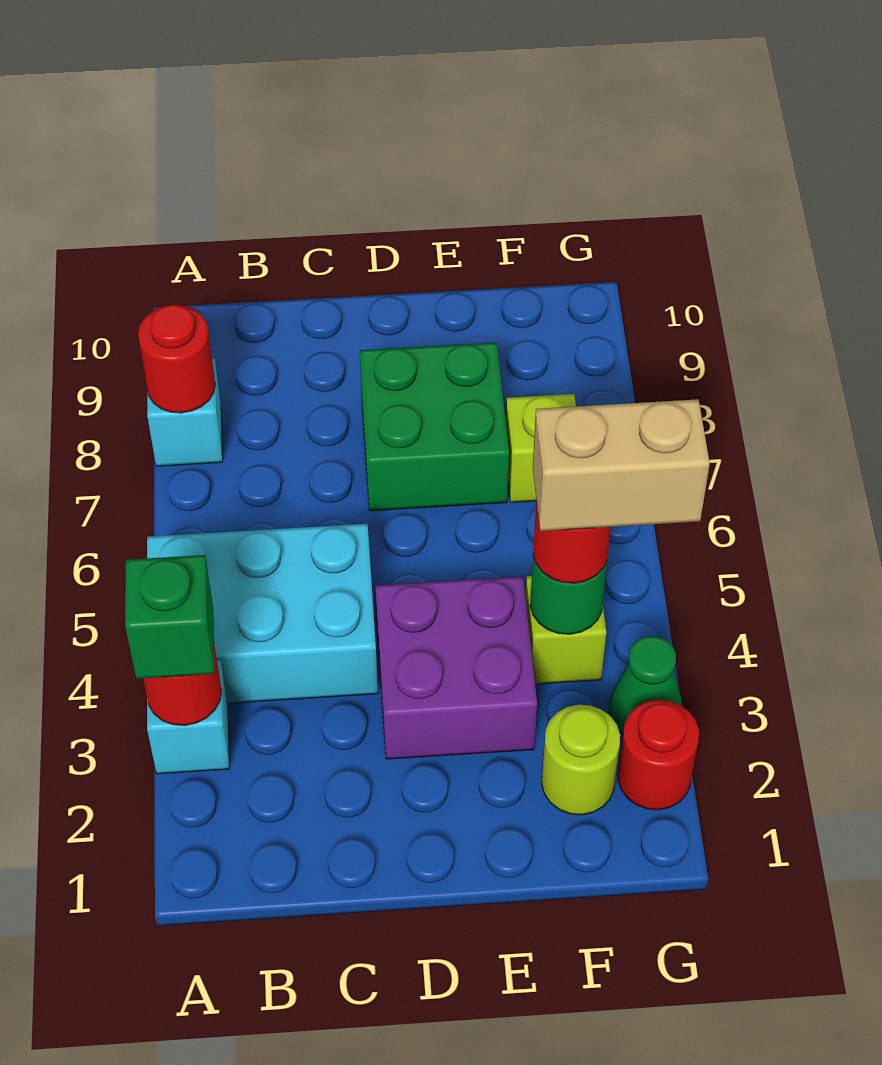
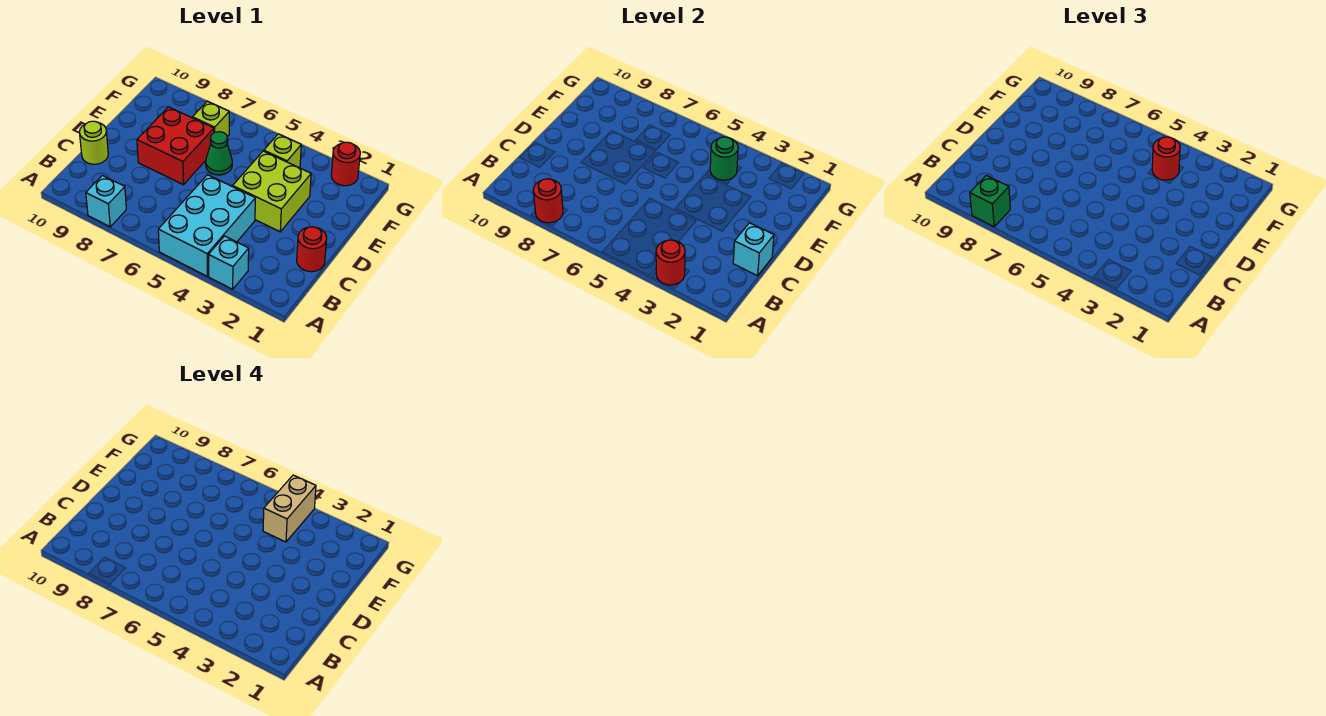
green brick A3 level 3 -> green brick A8 level 3
none -> red round brick C1 level 1
none -> cyan brick C1 level 2
purple brick D3:E4 level 1 -> lime brick D3:E4 level 1
green brick D7:E8 level 1 -> red brick D7:E8 level 1
lime round brick F2 level 1 -> lime round brick C10 level 1
green cone G3 level 1 -> green cone E6 level 1

